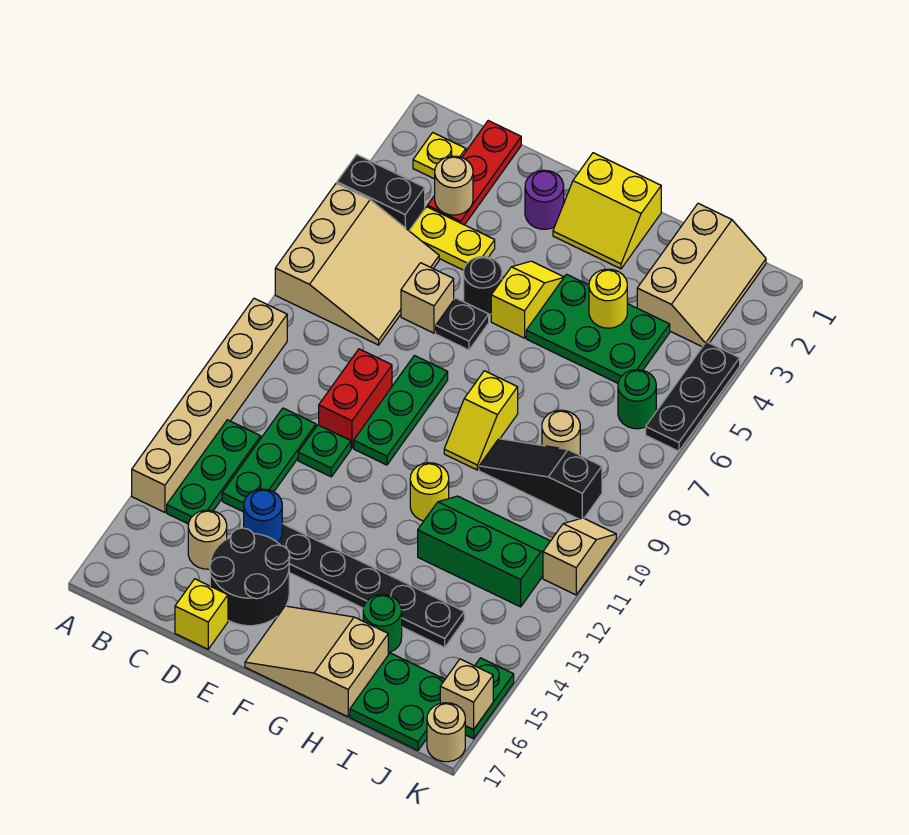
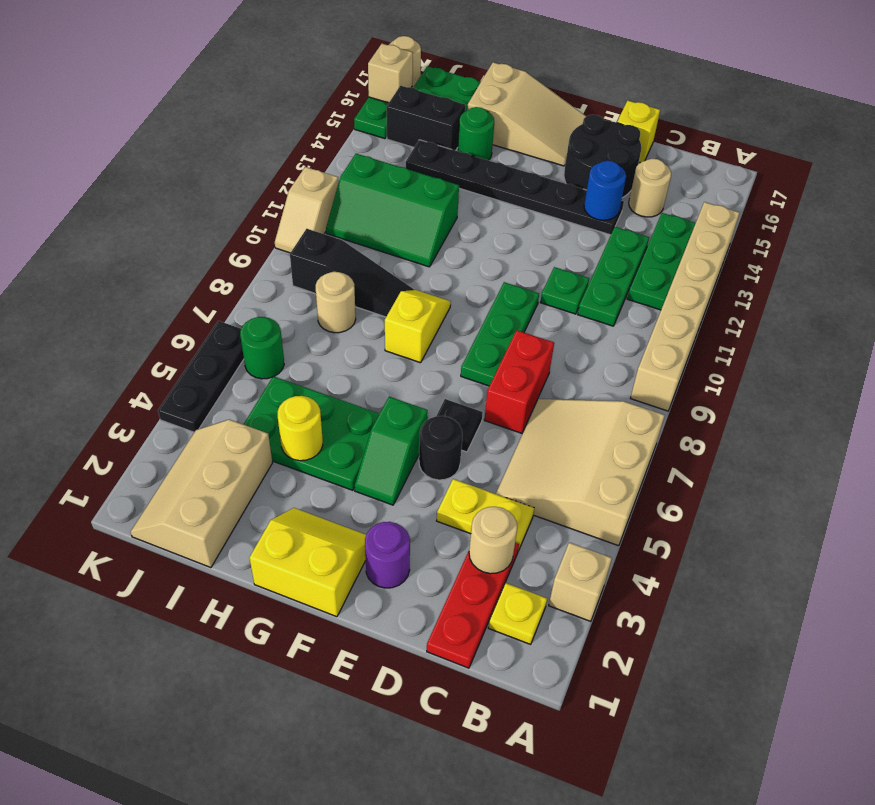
black brick A4:B4 level 1 -> black brick I15:J15 level 1
tan brick D6 level 1 -> tan brick A3 level 1
red brick D9:D10 level 1 -> red brick D7:D8 level 1
yellow slope F4:F5 level 1 top 5 -> green slope F4:F5 level 1 top 5
yellow round brick G11 level 1 -> none

